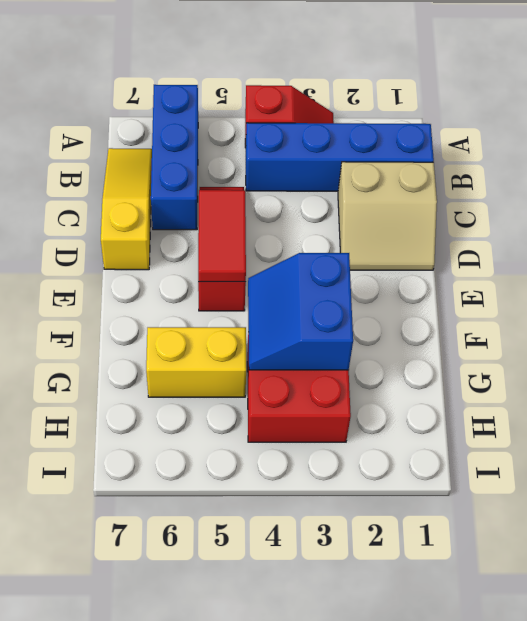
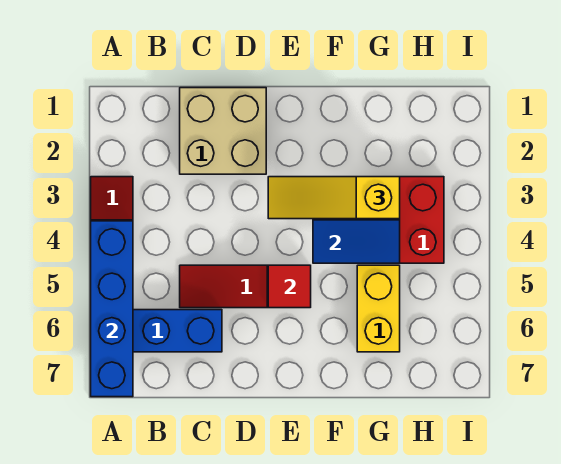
blue brick B1:B4 level 1 -> blue brick A4:A7 level 2
yellow slope B7:D7 level 1 top D -> yellow slope E3:G3 level 3 top G
tan slope C1:D2 level 1 top C -> tan brick C1:D2 level 1
red tile D5:E5 level 2 -> red tile E5 level 2

